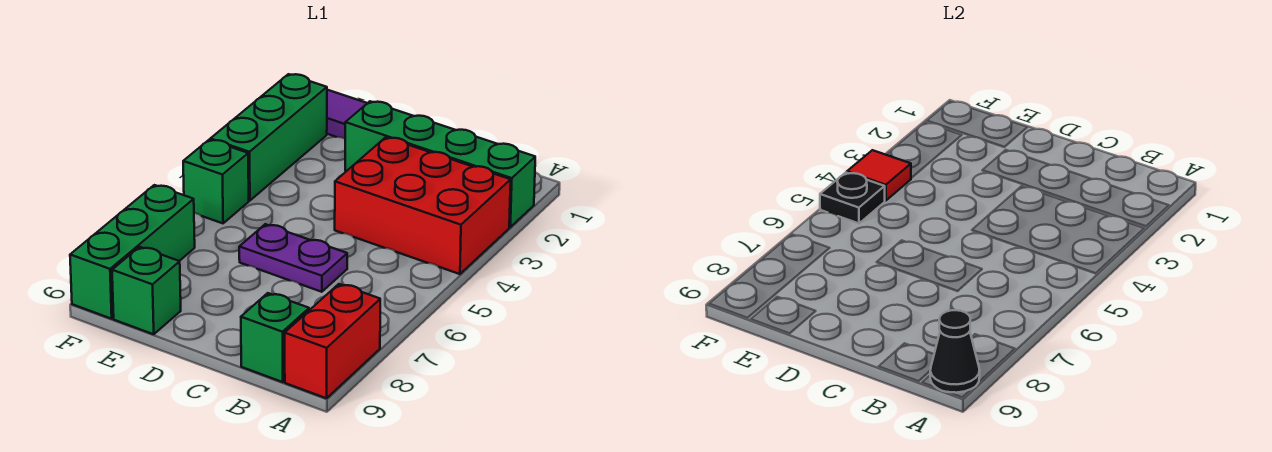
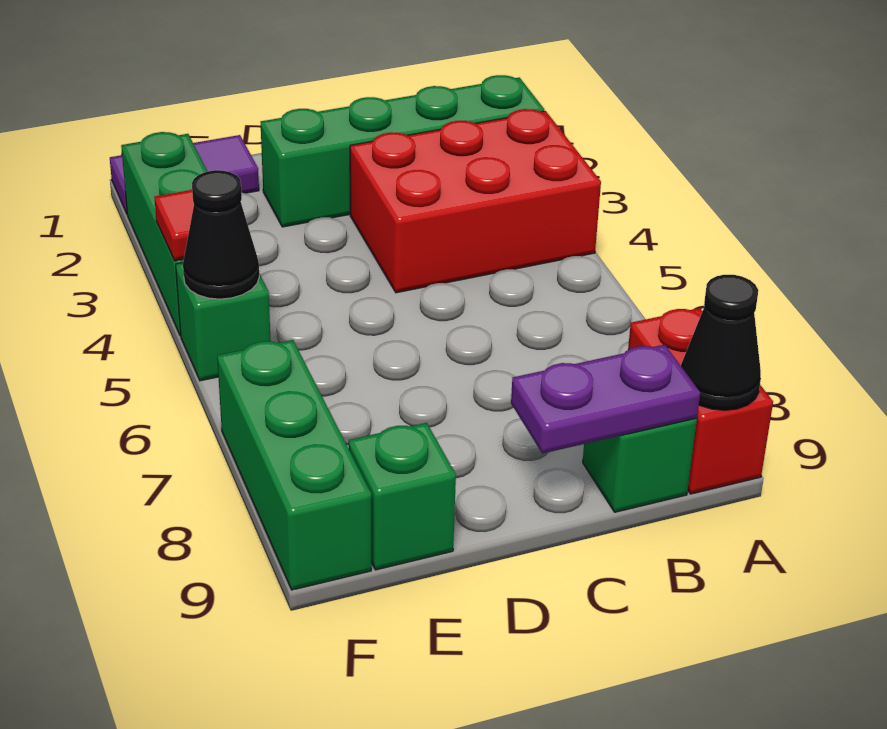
purple plate C6:D6 level 1 -> purple plate B9:C9 level 2
black plate F5 level 2 -> black cone F5 level 2

